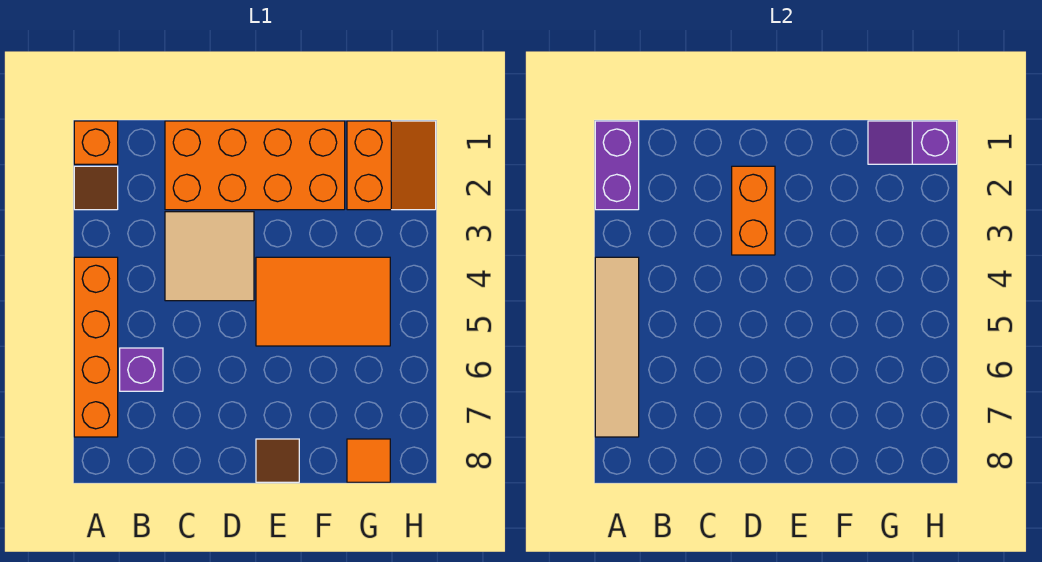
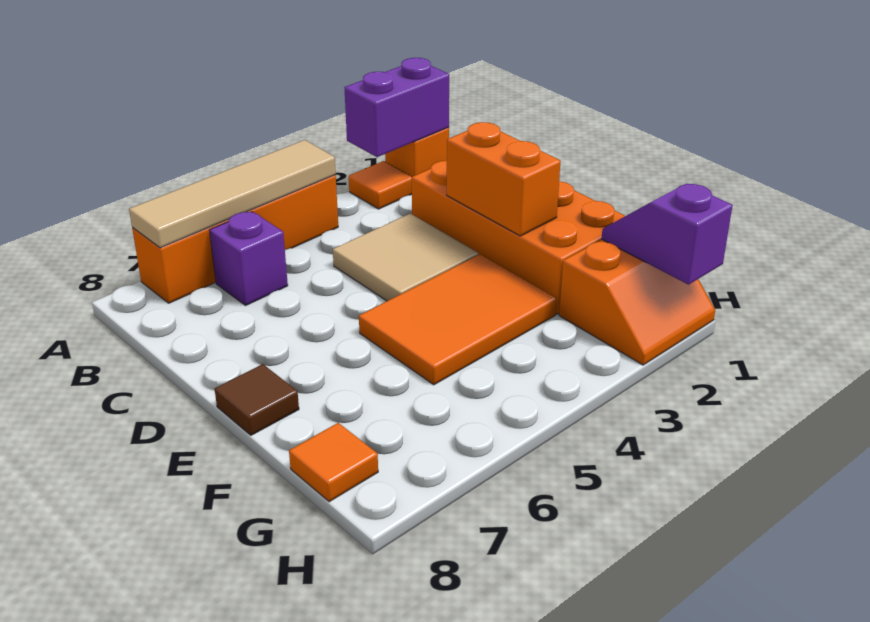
brown tile A2 level 1 -> orange tile A2 level 1
orange brick D2:D3 level 2 -> orange brick D2:E2 level 2
orange tile E4:G5 level 1 -> orange tile E3:F5 level 1

